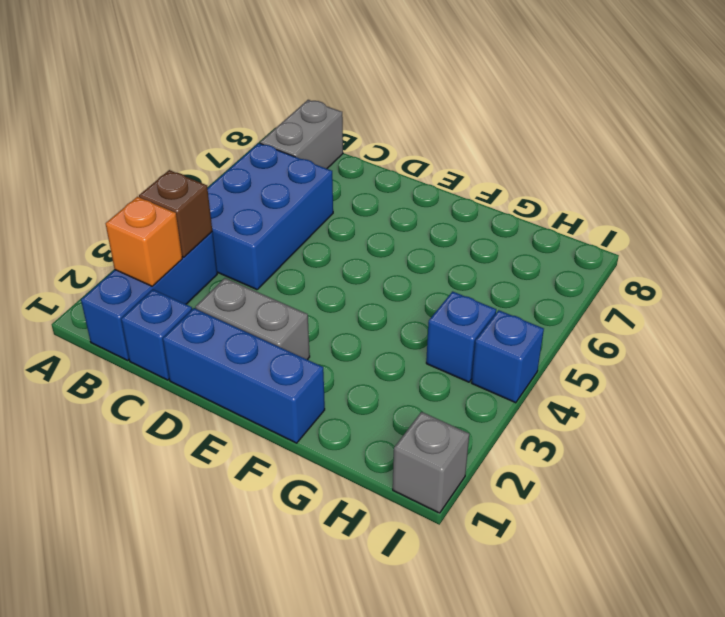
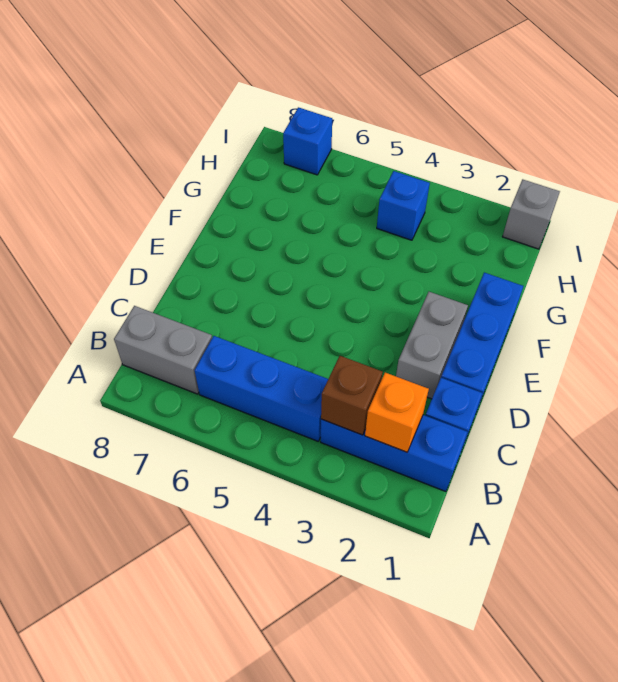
blue brick B4:C6 level 1 -> blue brick B4:B6 level 1
blue brick I4 level 1 -> blue brick I7 level 1

